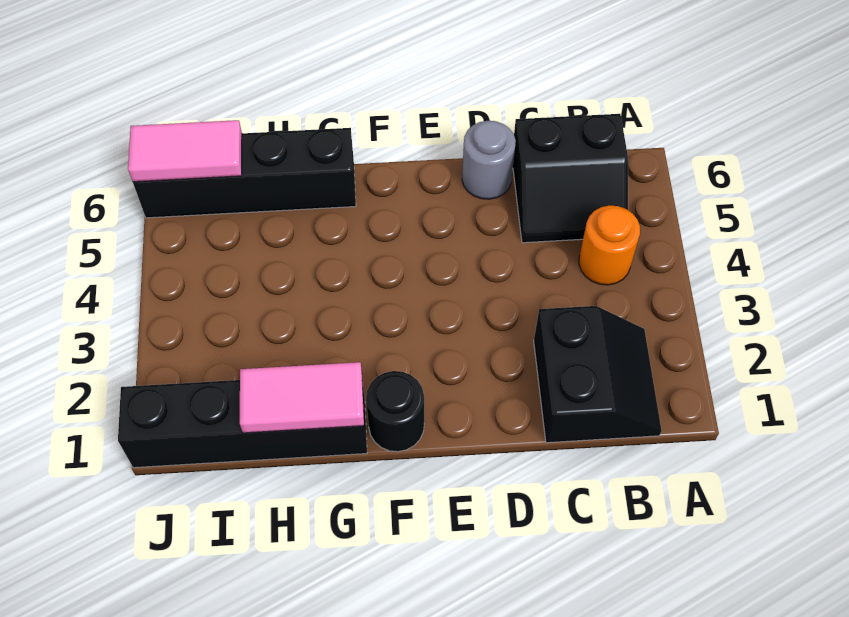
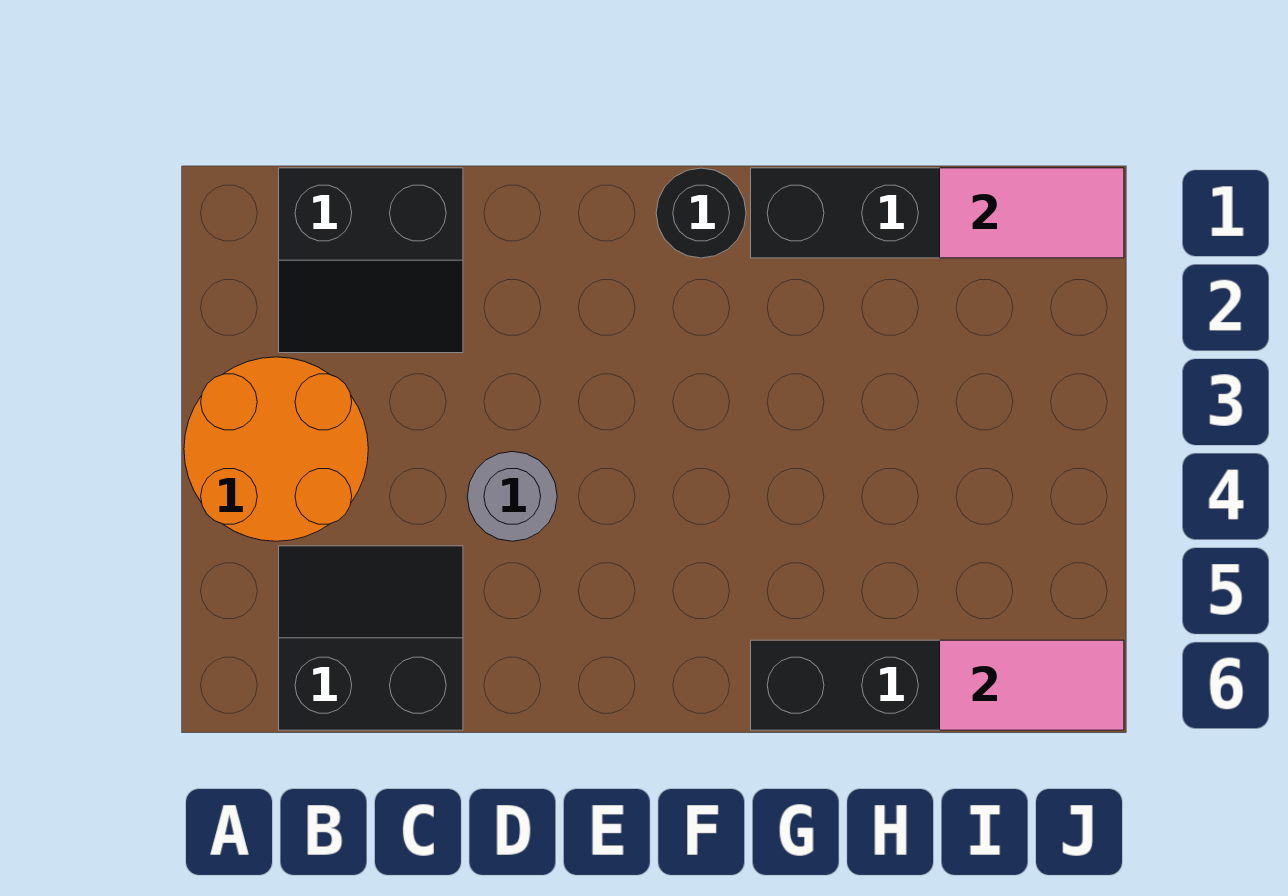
black slope B1:C2 level 1 top C -> black slope B1:C2 level 1 top 1
orange round brick B4 level 1 -> orange round brick A3:B4 level 1
grey round brick D6 level 1 -> grey round brick D4 level 1
pink tile G1:H1 level 2 -> pink tile I1:J1 level 2

